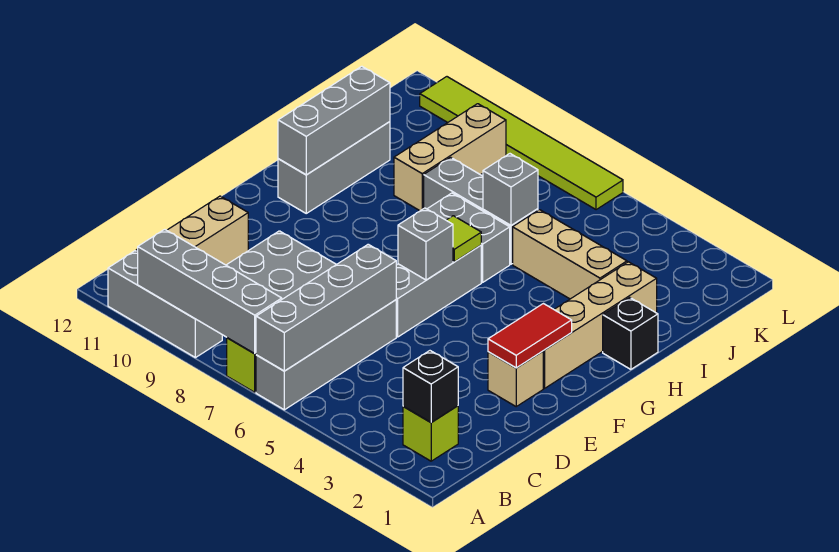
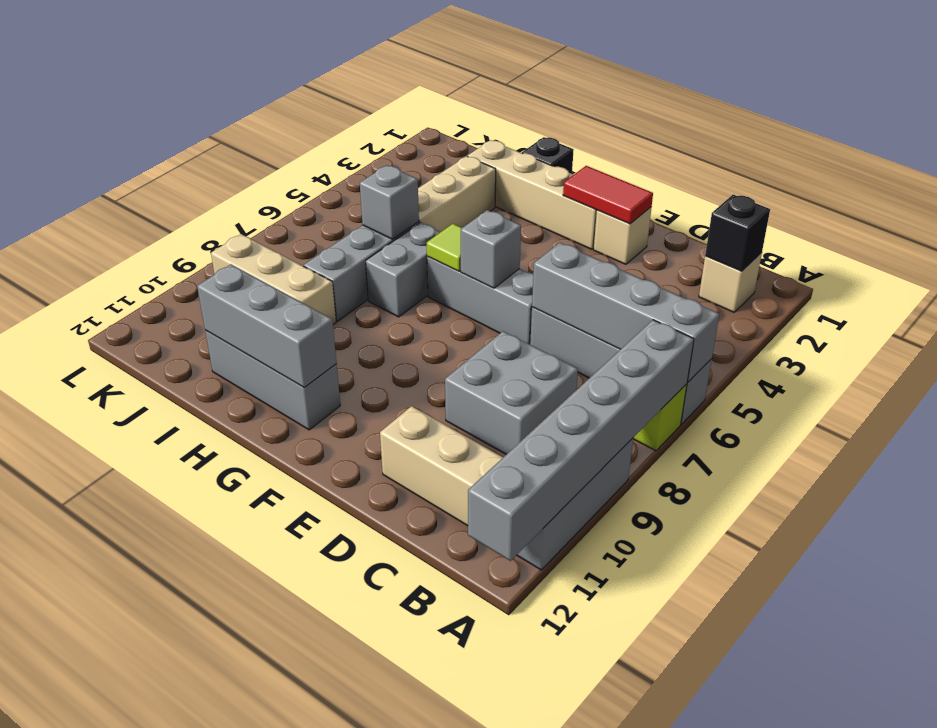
grey brick A7:A10 level 2 -> grey brick A7:A12 level 2
lime brick B2 level 1 -> tan brick B2 level 1
lime tile L6:L11 level 1 -> none

